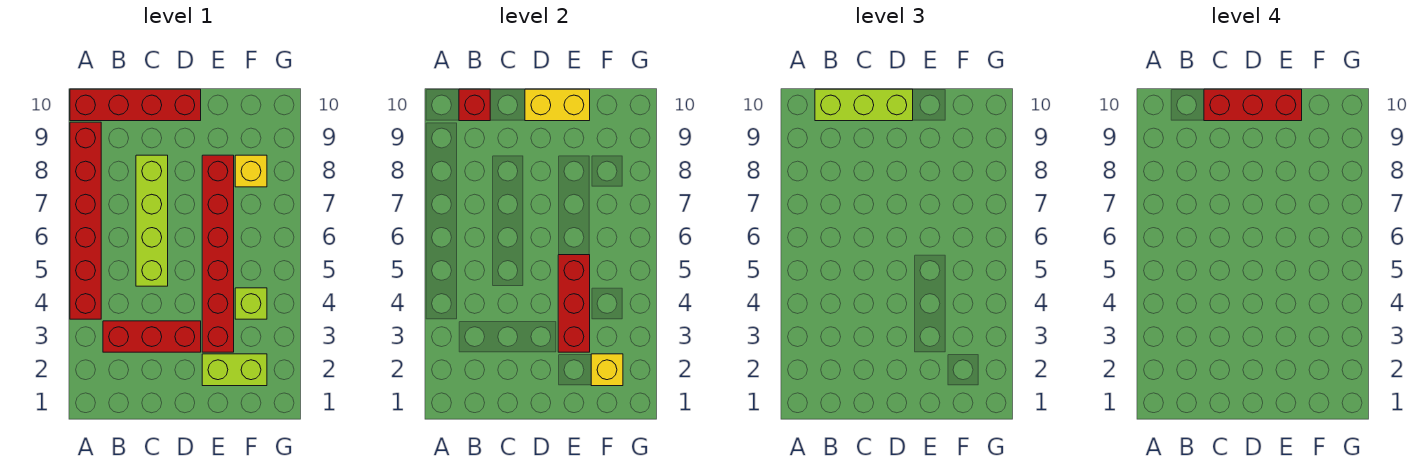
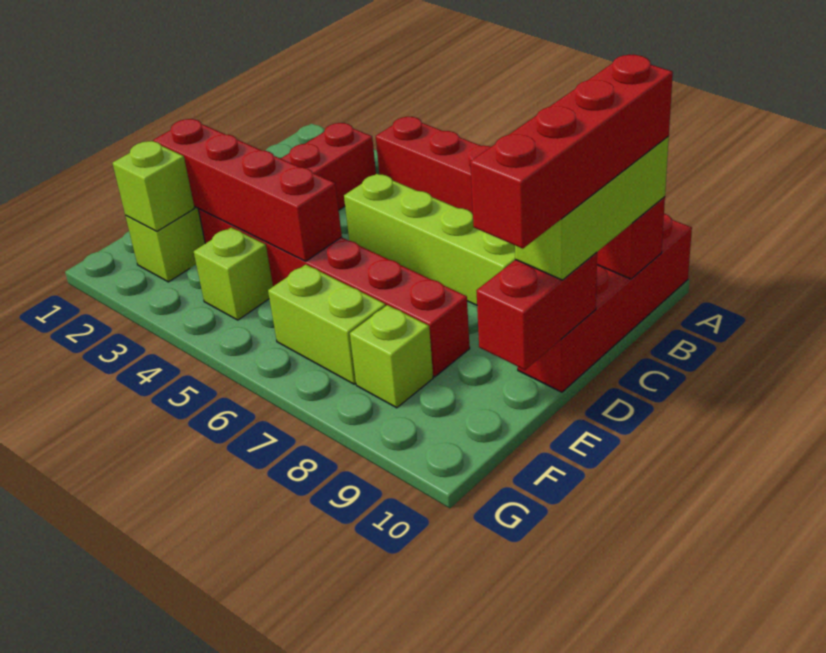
red brick C10:E10 level 4 -> red brick B10:E10 level 4
yellow brick D10:E10 level 2 -> red brick D10:E10 level 2
red brick E3:E5 level 2 -> red brick E2:E5 level 2
yellow brick F2 level 2 -> lime brick F2 level 2
none -> lime brick F6:F7 level 1
yellow brick F8 level 1 -> lime brick F8 level 1

